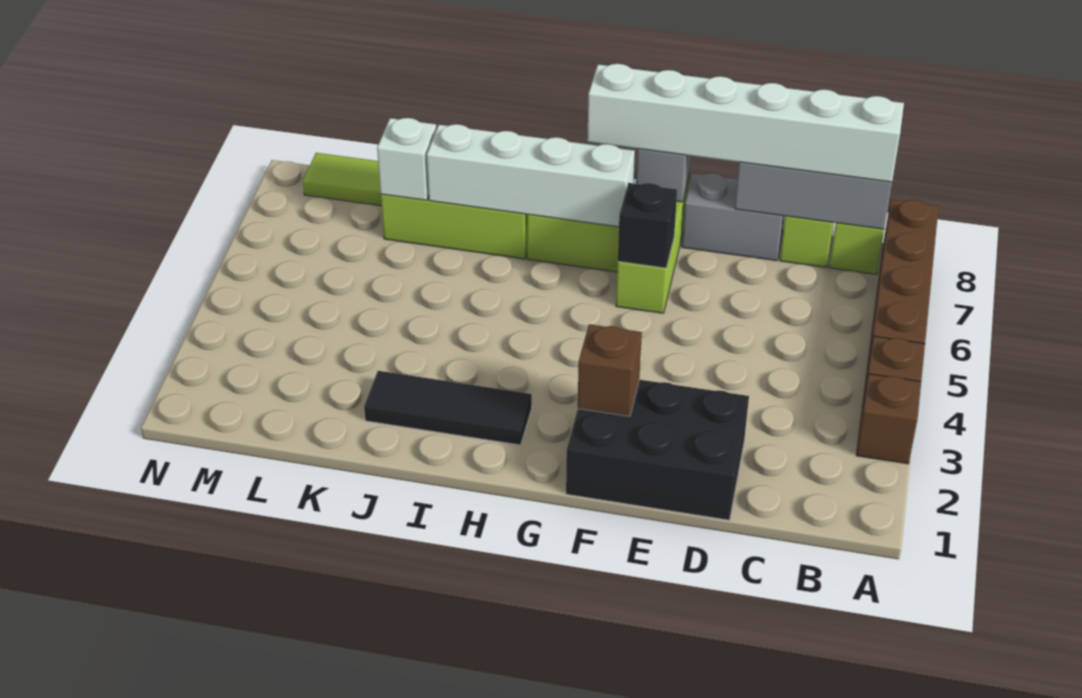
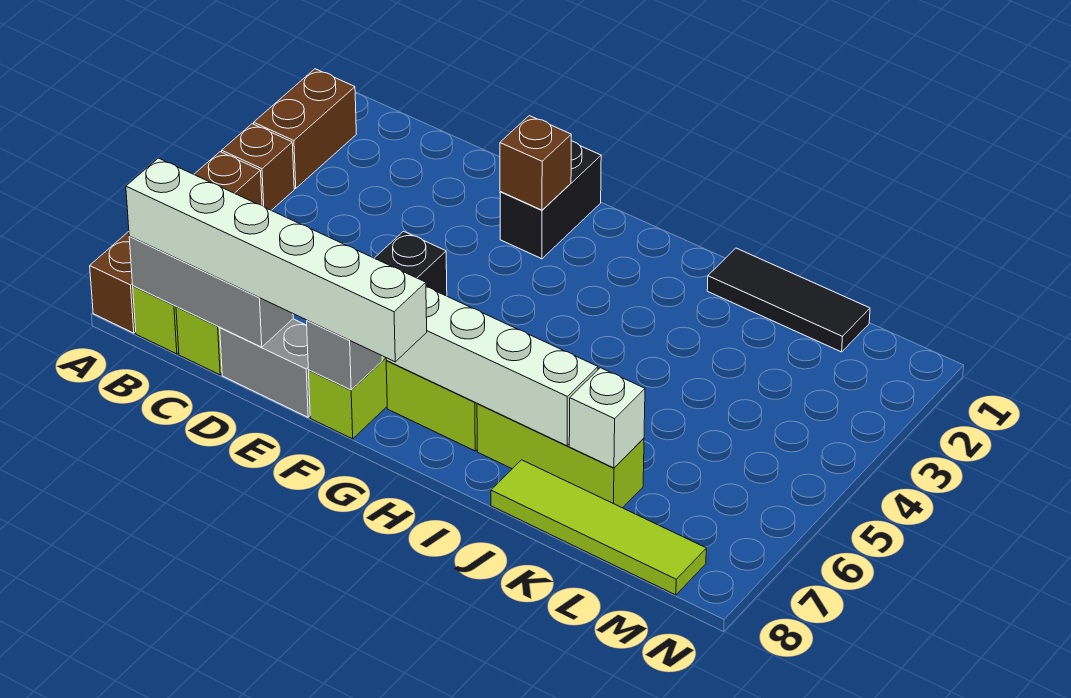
brown brick A3 level 1 -> brown brick A2:A3 level 1
black brick D1:F2 level 1 -> black brick F1:F2 level 1
black tile H2:J2 level 1 -> black tile J1:L1 level 1

